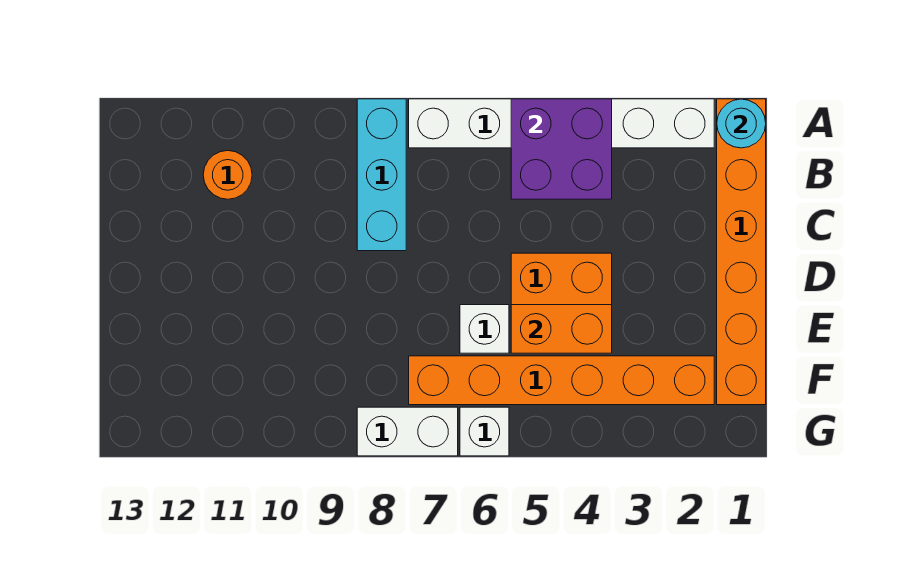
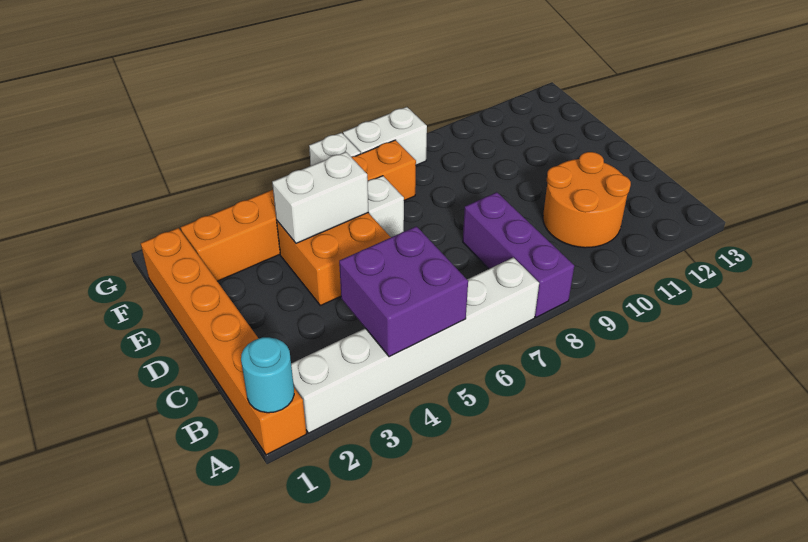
cyan brick A8:C8 level 1 -> purple brick A8:C8 level 1
orange round brick B11 level 1 -> orange round brick B10:C11 level 1
orange brick E4:E5 level 2 -> white brick E4:E5 level 2

